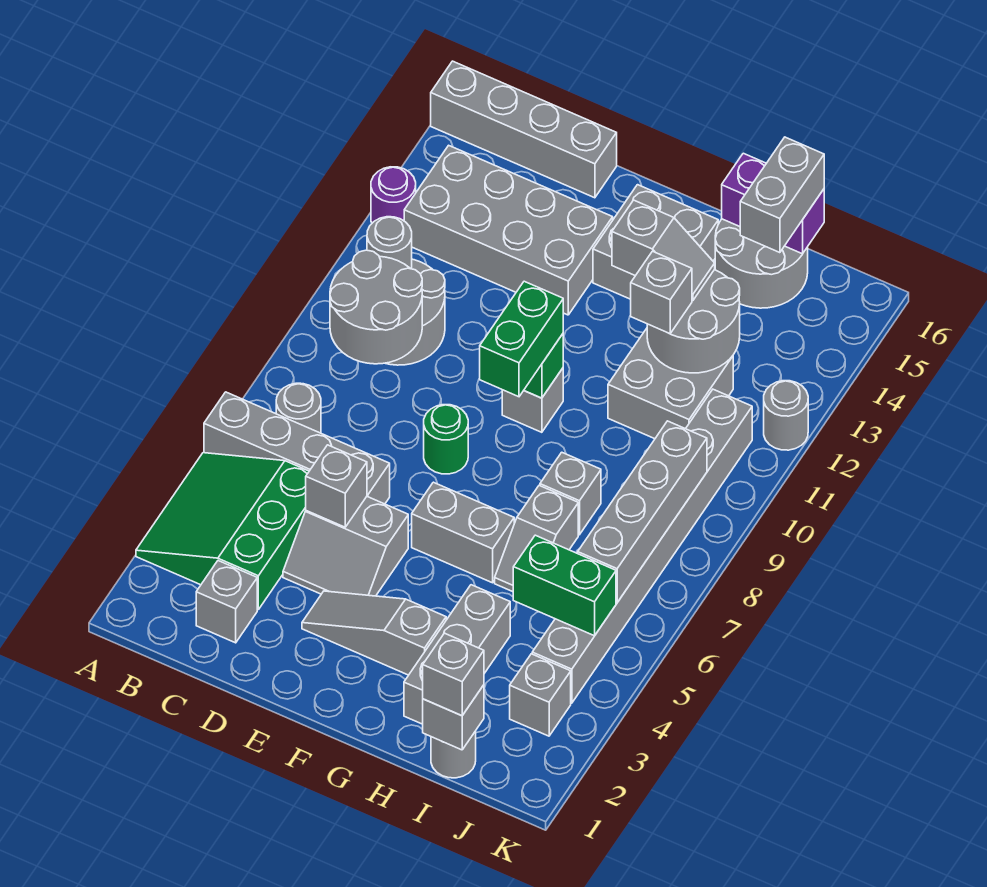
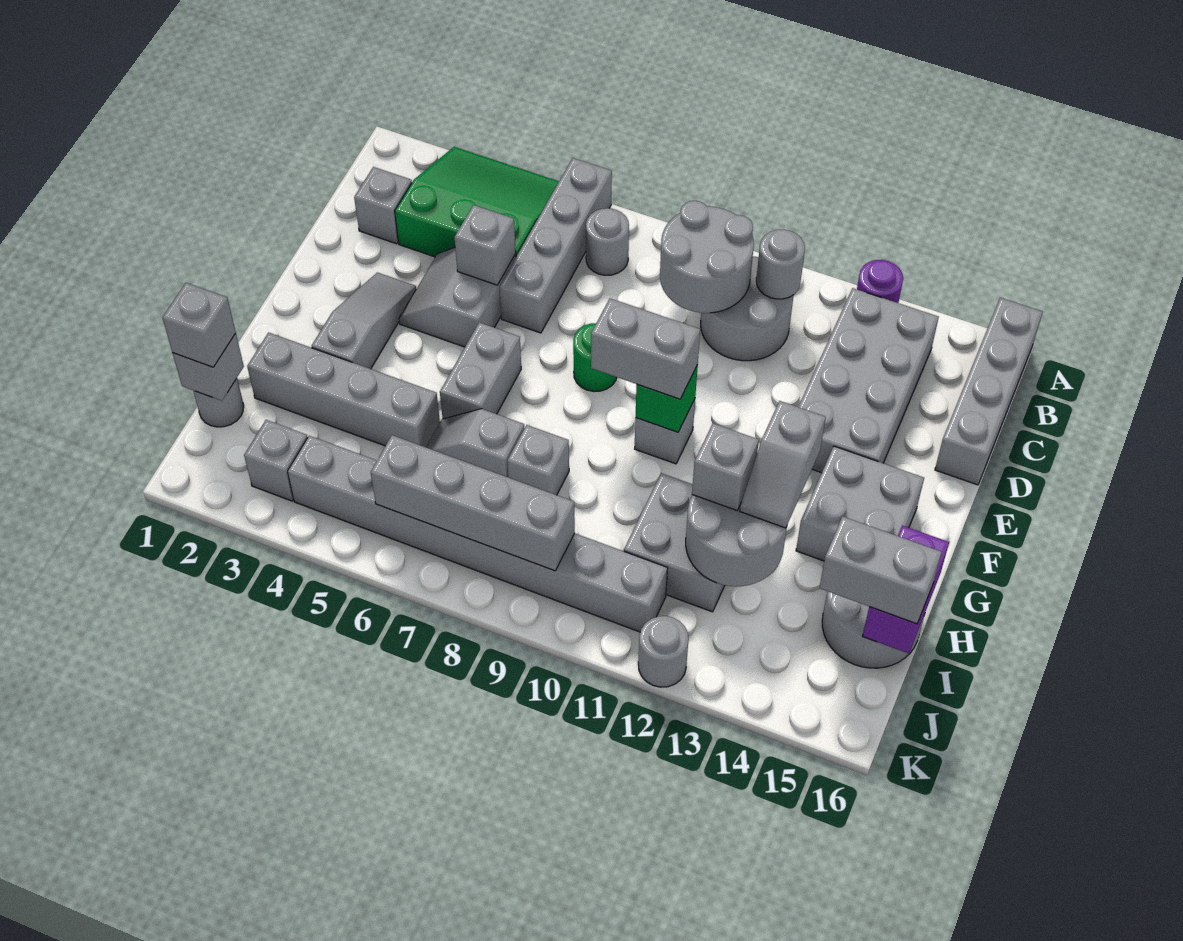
green brick F9:F10 level 3 -> grey brick F9:F10 level 3
grey brick H2:H4 level 1 -> grey brick H2:H5 level 1
green brick I5:J5 level 2 -> none

